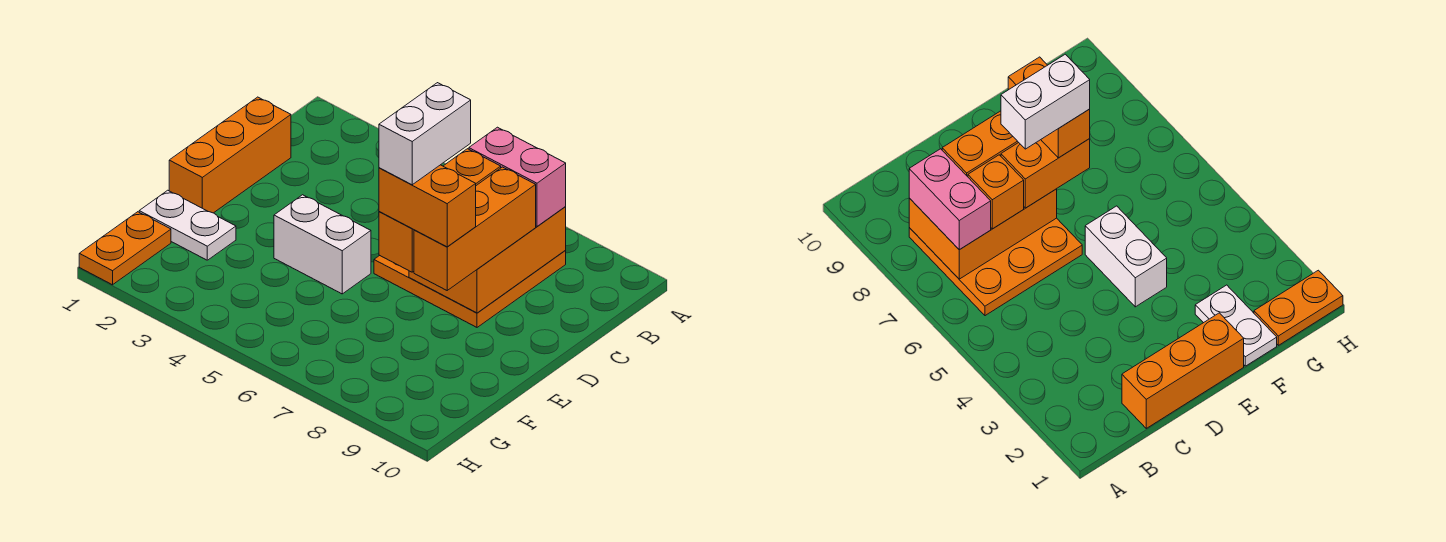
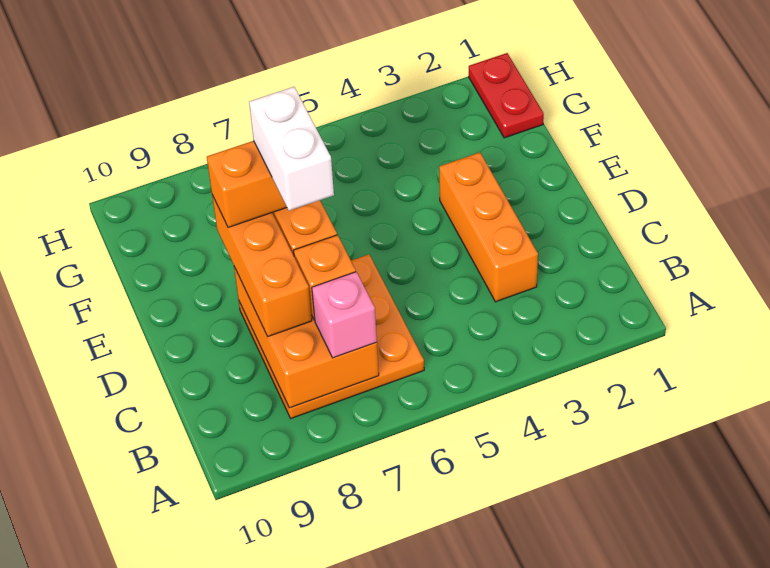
pink brick B7:B8 level 3 -> pink brick B7 level 3
orange brick C1:E1 level 1 -> orange brick C3:E3 level 1
white brick E4:E5 level 1 -> none
white plate F1:F2 level 1 -> none
orange plate G1:H1 level 1 -> red plate G1:H1 level 1

